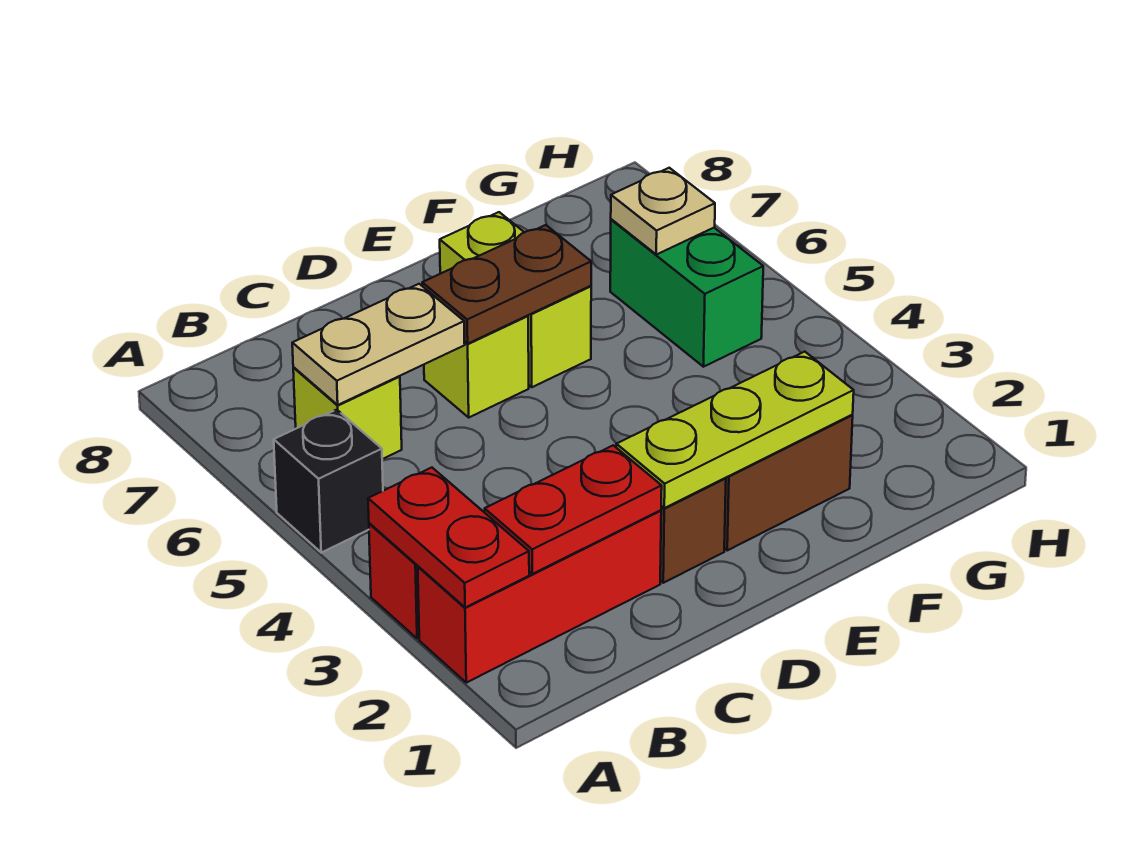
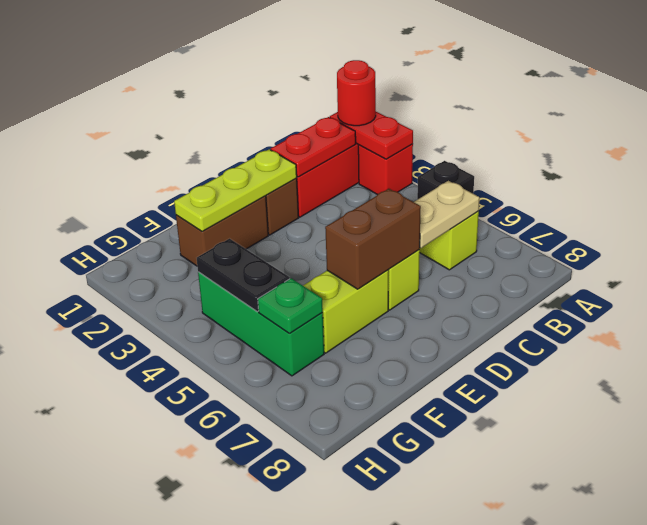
none -> red round brick A2 level 3
brown plate D6:E6 level 2 -> brown brick D6:E6 level 2
lime brick E6:E7 level 1 -> lime brick E6:F6 level 1
none -> black plate G4:G5 level 2
green brick G5:G6 level 1 -> green brick G4:G6 level 1
tan plate G6 level 2 -> green plate G6 level 2

